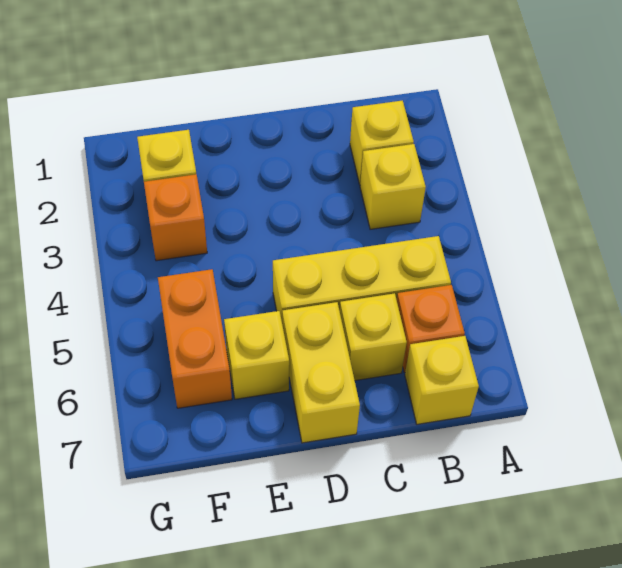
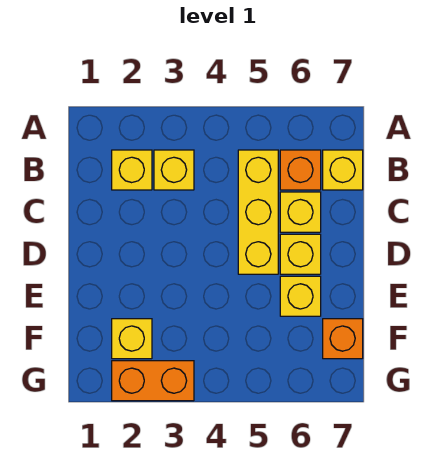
yellow brick D6:D7 level 1 -> yellow brick D6 level 1
orange brick F3 level 1 -> orange brick F7 level 1
orange brick F5:F6 level 1 -> orange brick G2:G3 level 1

